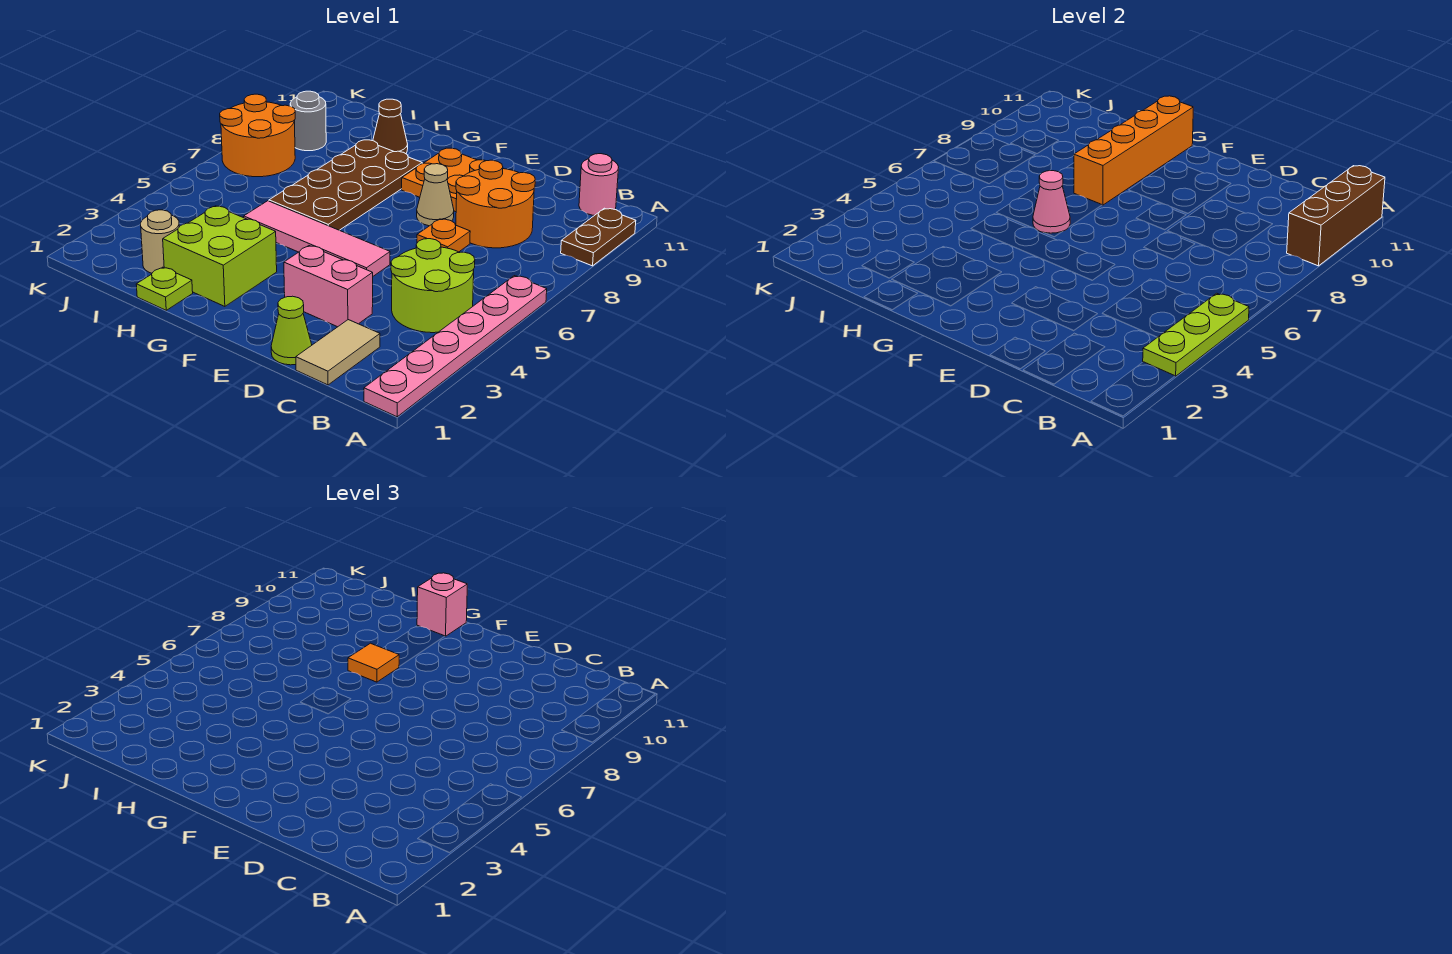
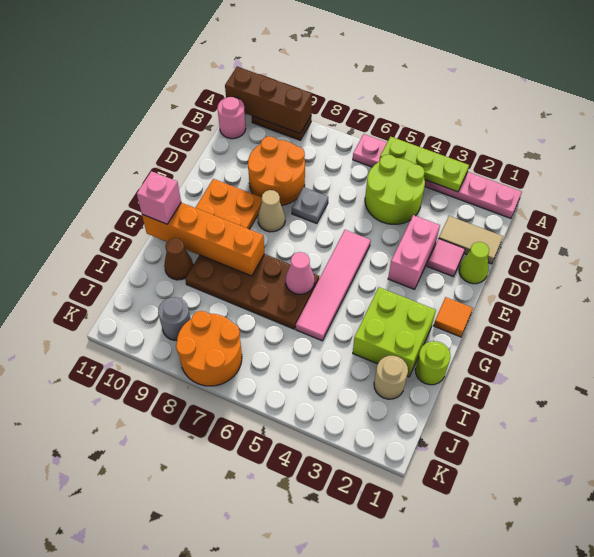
none -> pink tile D2 level 1
orange plate D7 level 1 -> grey plate D7 level 1
orange tile G8 level 3 -> orange tile F1 level 1
lime plate H1 level 1 -> lime round brick H1 level 1

